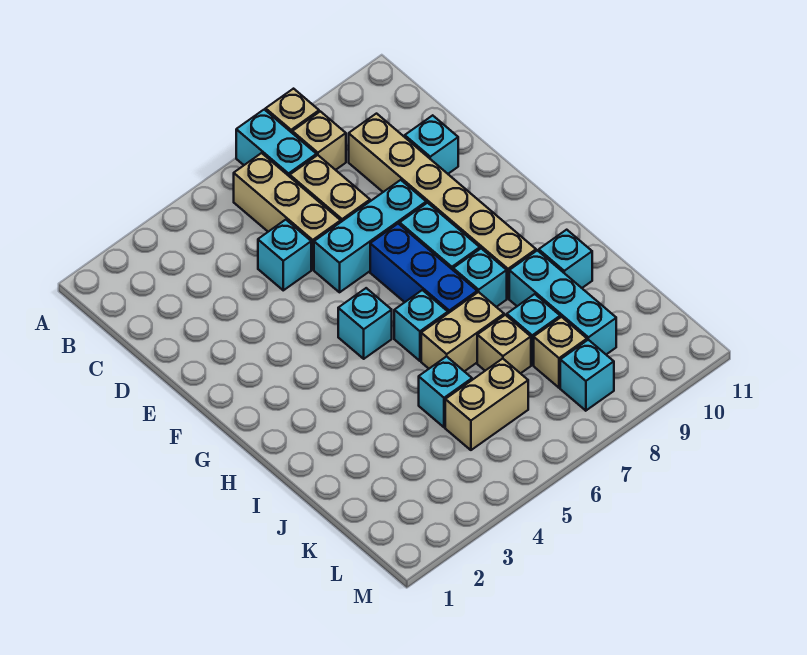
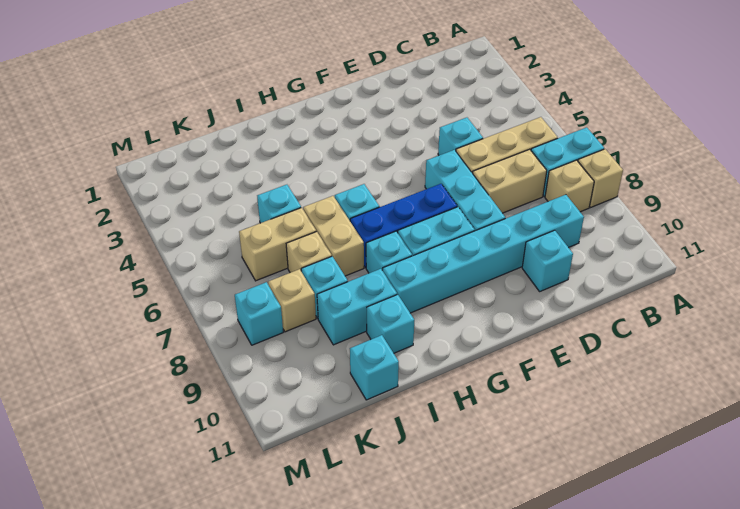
tan brick C9:H9 level 1 -> cyan brick C9:H9 level 1
cyan brick G5 level 1 -> cyan brick J11 level 1
cyan brick I9:K9 level 1 -> cyan brick I9:J9 level 1
tan brick K5:K6 level 1 -> tan brick J6:K6 level 1

